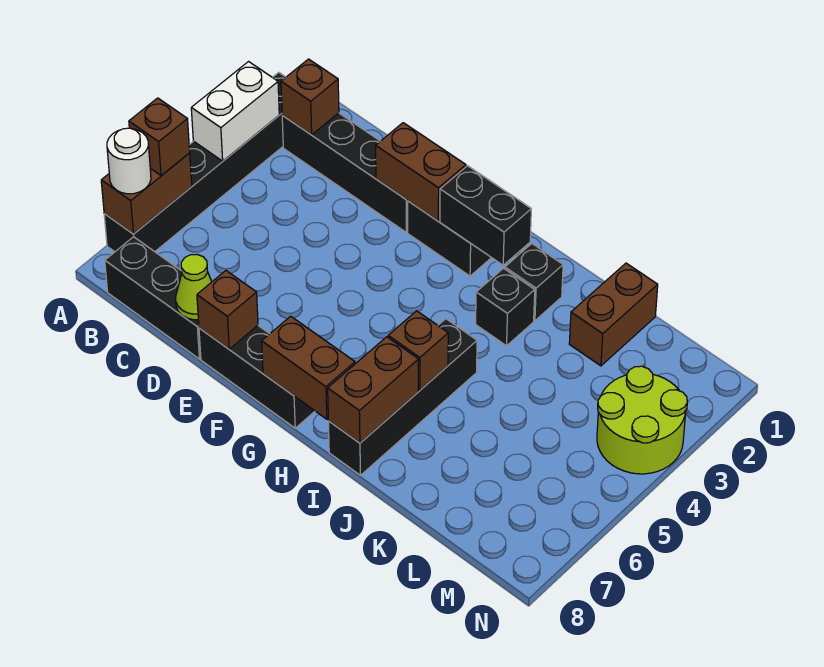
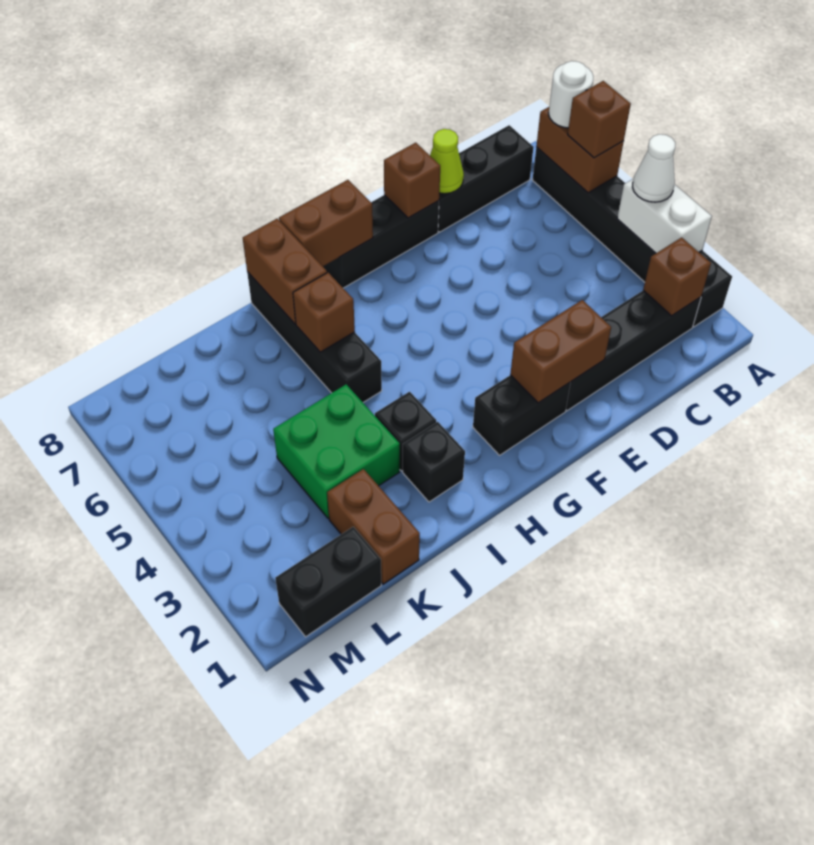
none -> white cone A4 level 3
black brick G2:H2 level 2 -> black brick L1:M1 level 1
none -> green brick J3:K4 level 1
lime round brick M3:N4 level 1 -> none

